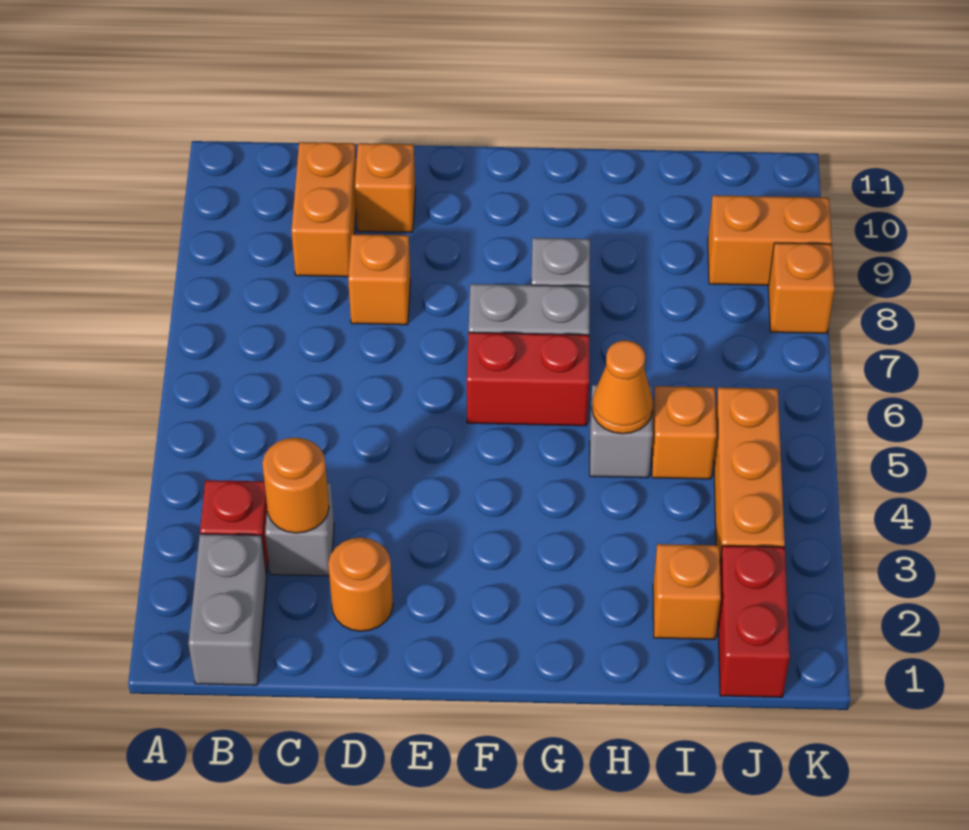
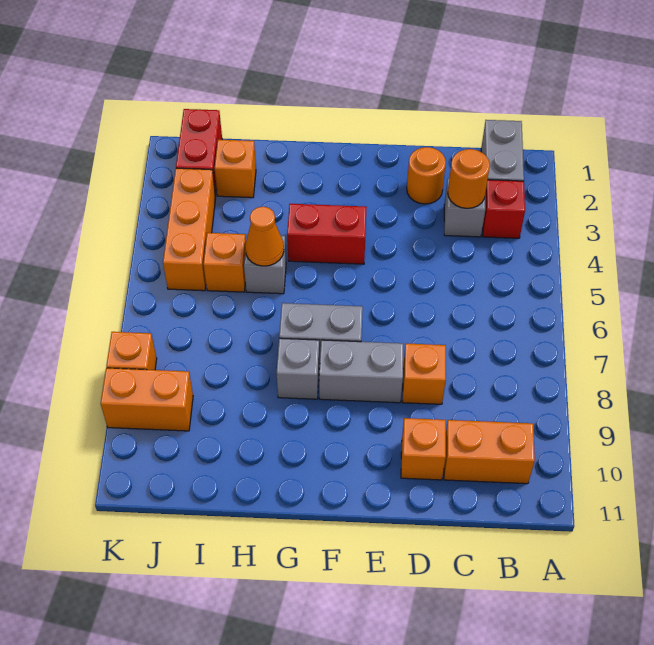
orange brick C9:C10 level 1 -> orange brick B10:C10 level 1
none -> grey brick E8:F8 level 1
red brick F6:G6 level 1 -> red brick F4:G4 level 1

